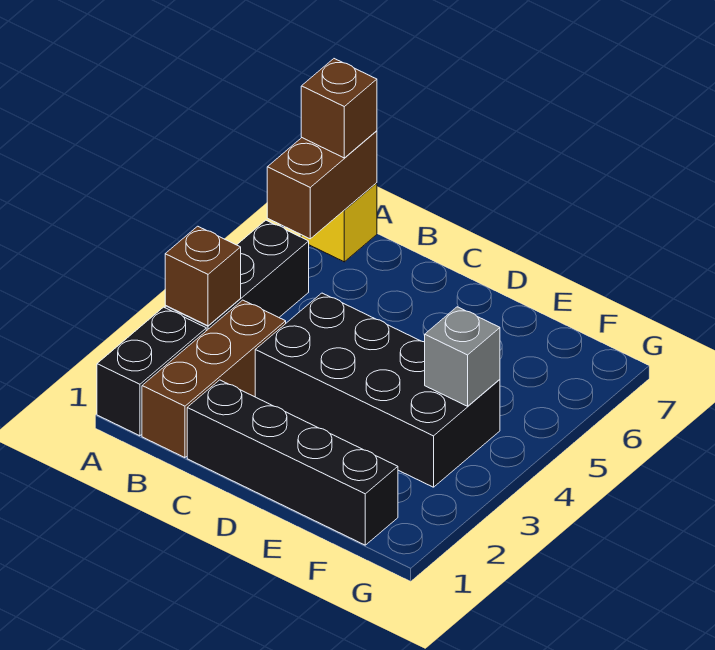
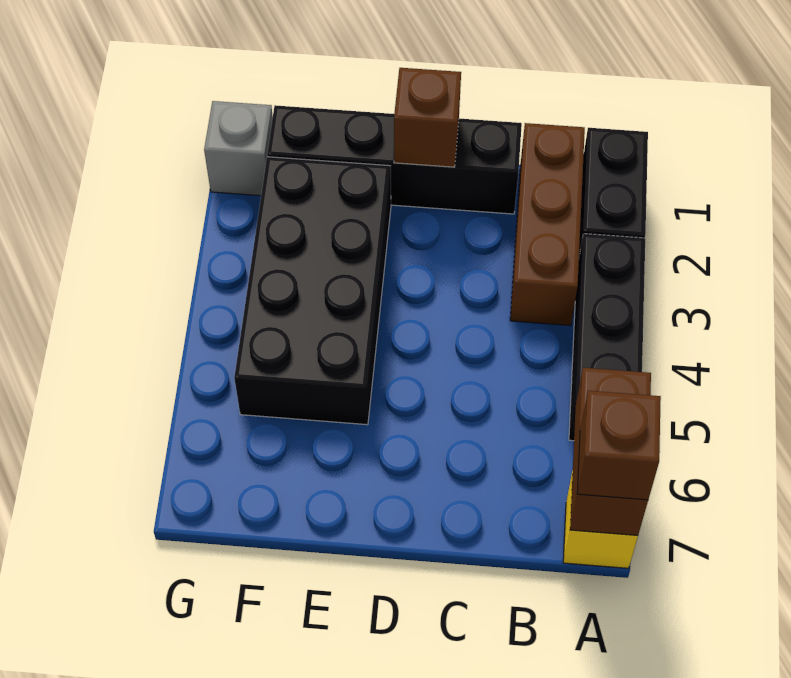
brown brick A3 level 2 -> brown brick D1 level 2
black brick C3:F4 level 1 -> black brick E2:F5 level 1
grey brick F4 level 2 -> grey brick G1 level 1

